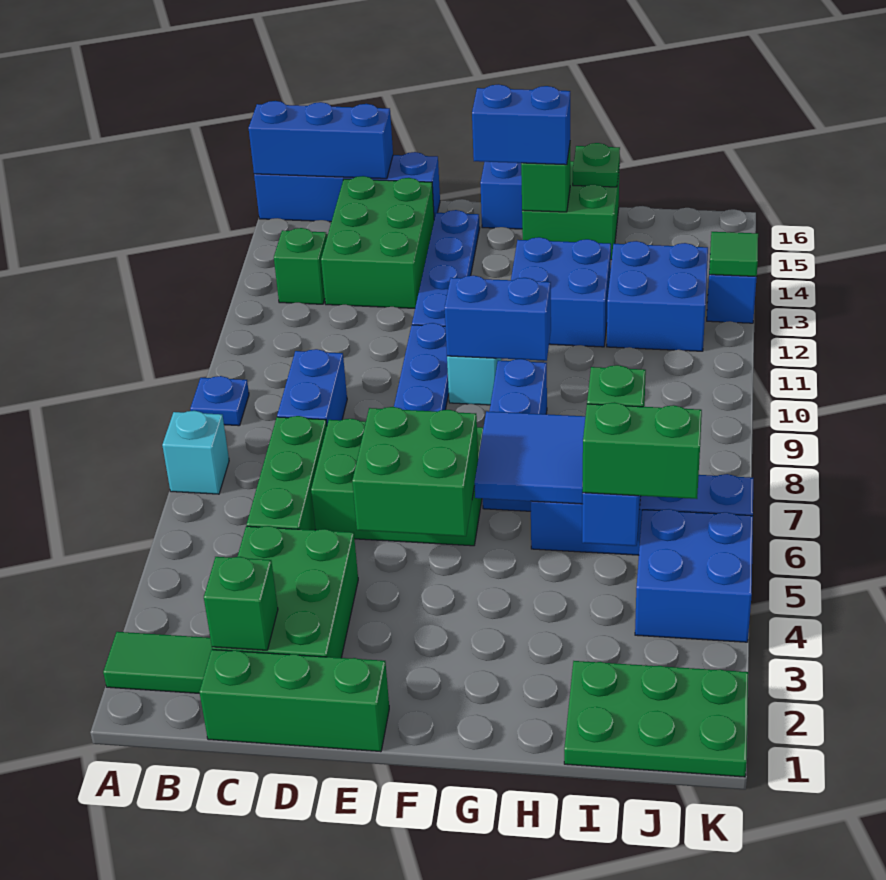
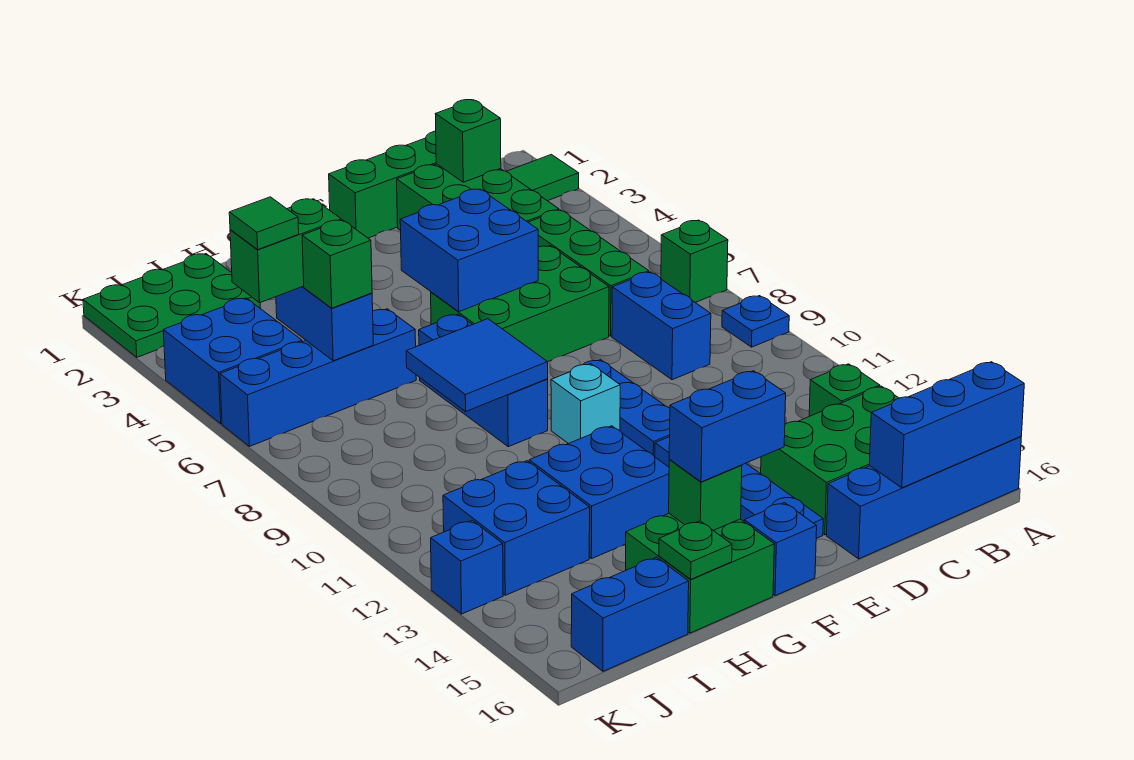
cyan brick A7 level 1 -> green brick A7 level 1
green brick C13:D15 level 1 -> green brick B14:D15 level 1
green brick E5:F6 level 2 -> blue brick E5:F6 level 2
blue brick F10:G10 level 2 -> blue brick I16:J16 level 1
blue tile G6:H7 level 2 -> blue tile G8:H9 level 2
green tile K13 level 2 -> green tile J5 level 4

